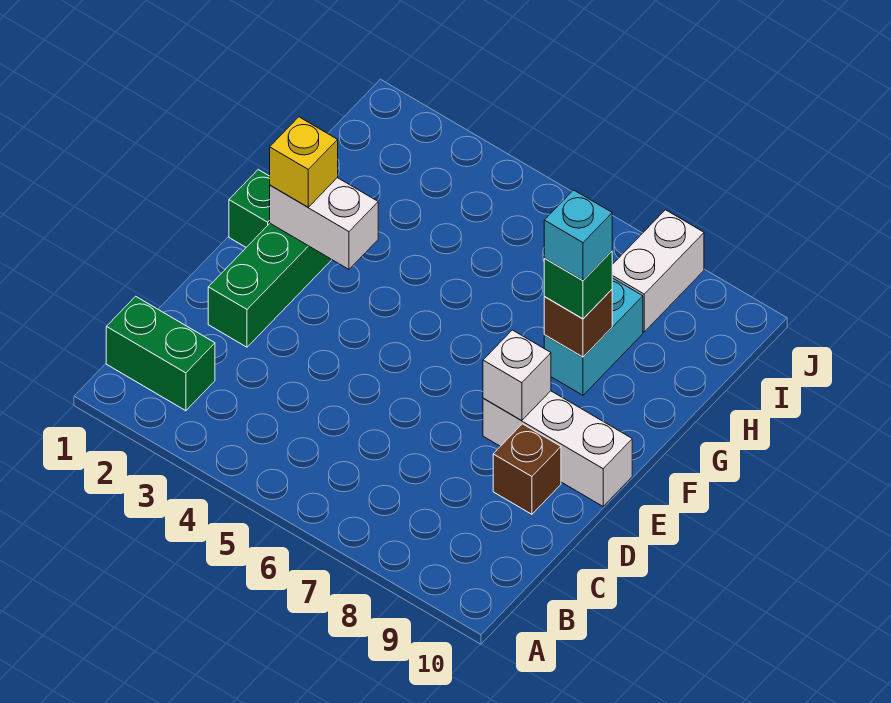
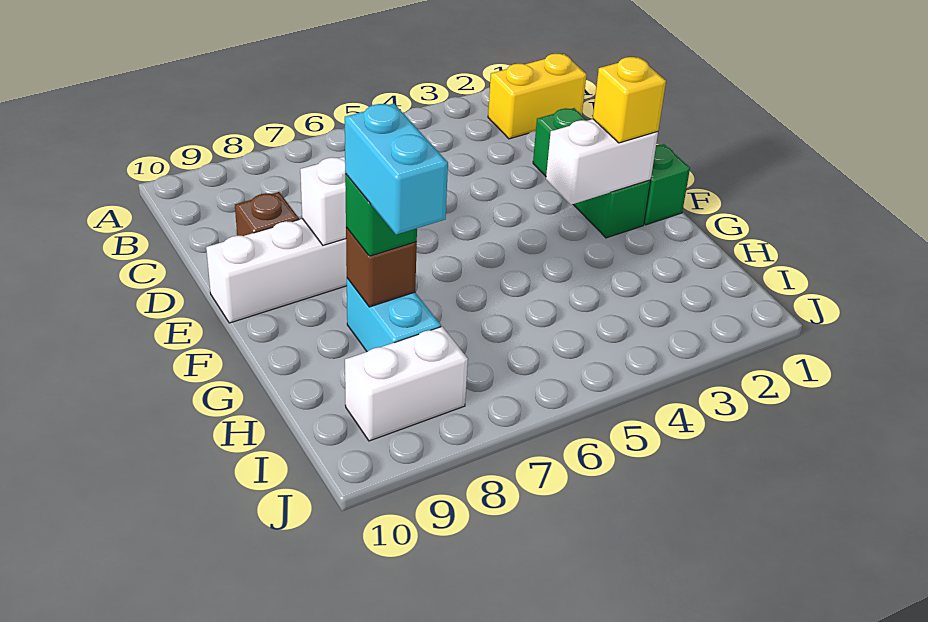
green brick B1:B2 level 1 -> yellow brick B1:B2 level 1
cyan brick G8 level 4 -> cyan brick G8:H8 level 4
white brick I8:J8 level 1 -> white brick I8:I9 level 1

